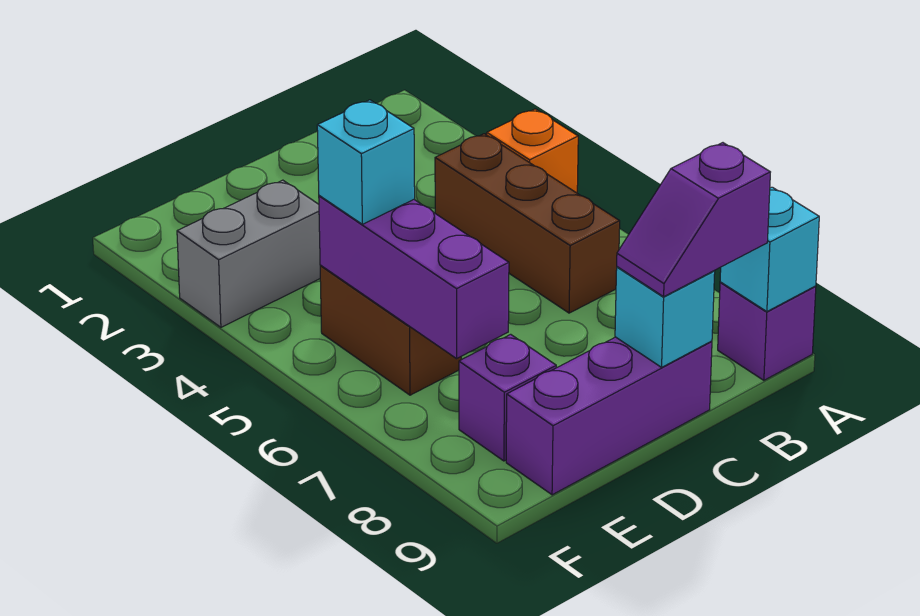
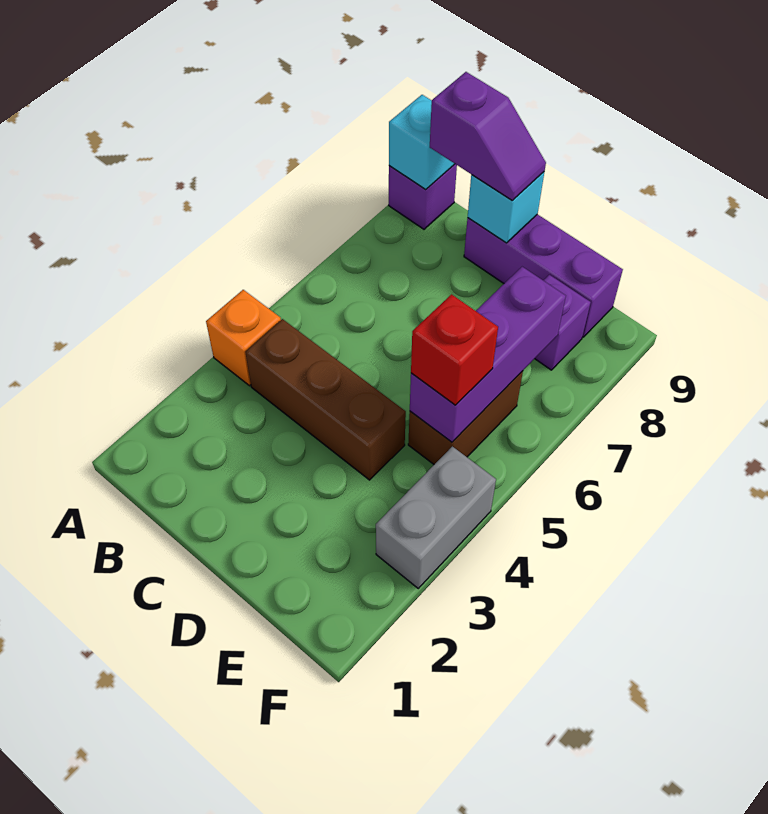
brown brick B4:B6 level 1 -> brown brick B4:D4 level 1
grey brick E3:F3 level 1 -> grey brick F3:F4 level 1
cyan brick E5 level 3 -> red brick E5 level 3

